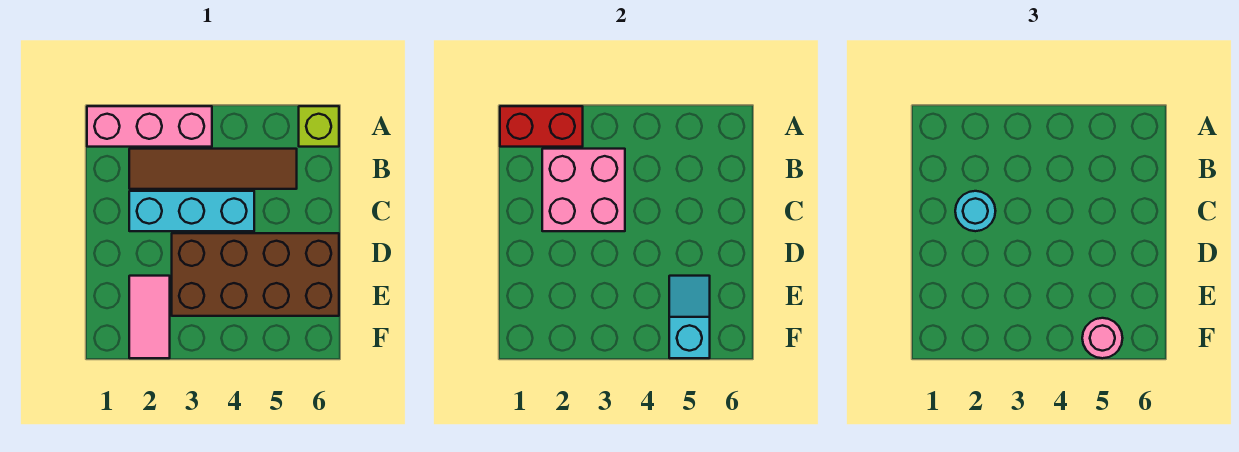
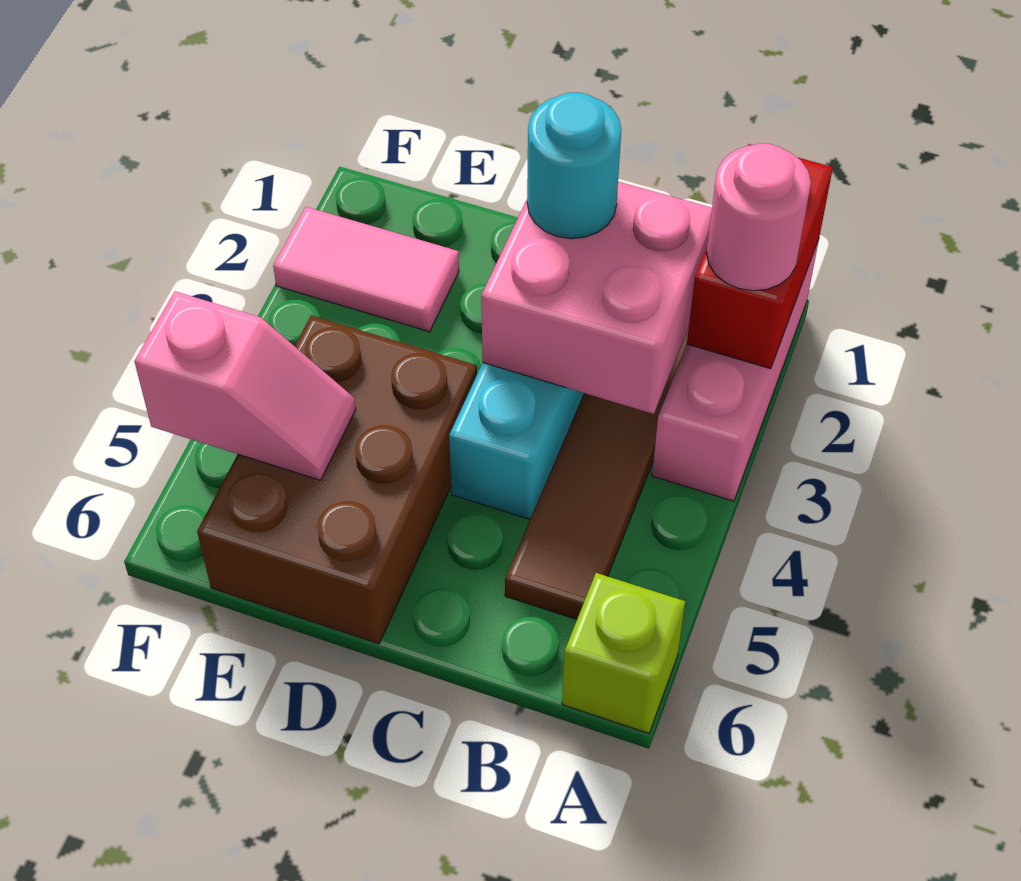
brown brick D3:E6 level 1 -> brown brick D4:E6 level 1
cyan slope E5:F5 level 2 top F -> pink slope E5:F5 level 2 top F
pink round brick F5 level 3 -> pink round brick A2 level 3

